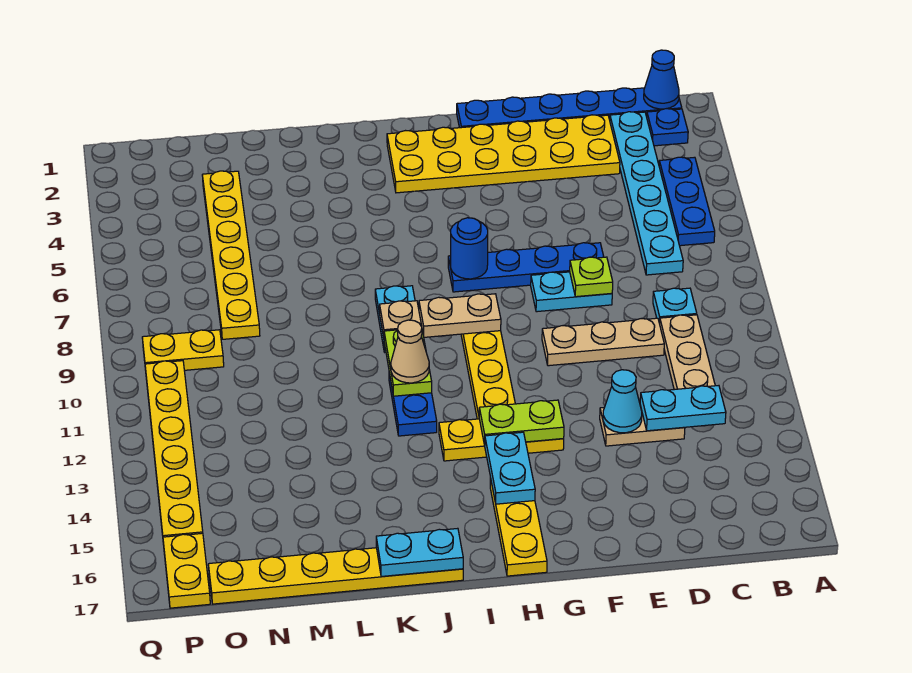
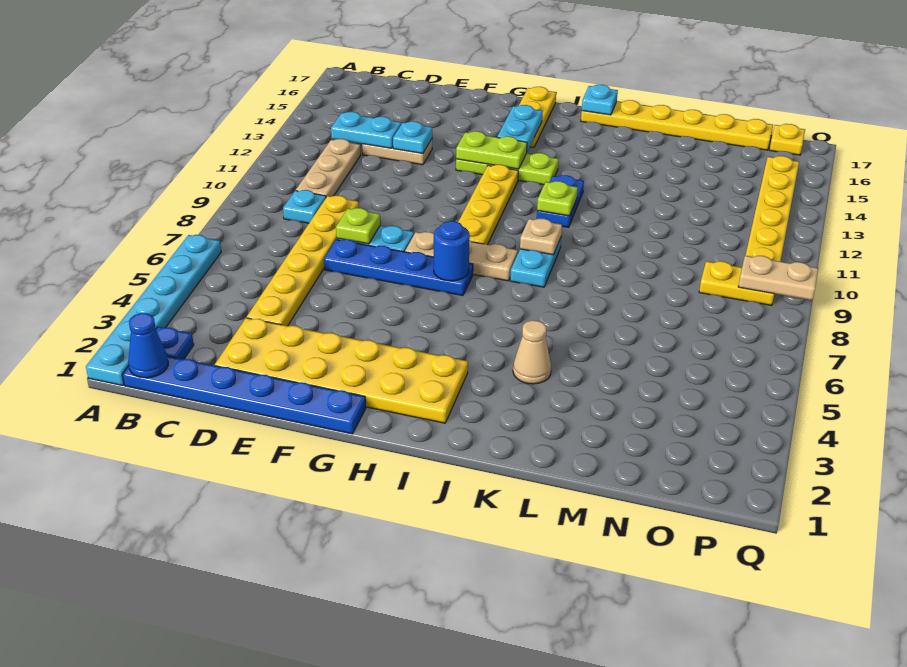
blue plate B4:B6 level 1 -> none
cyan plate C2:C7 level 1 -> cyan plate A1:A6 level 1
tan plate D10:F10 level 1 -> tan plate G8:I8 level 1
cyan cone E13 level 2 -> cyan plate E13 level 2
yellow plate G13:I13 level 1 -> lime plate G13:I13 level 1
tan plate H9:I9 level 2 -> tan plate P9:Q9 level 2
lime plate J10:J11 level 2 -> lime plate J11 level 2
tan cone J11 level 3 -> tan cone K4 level 1
cyan plate J17:K17 level 2 -> cyan plate J17 level 2
yellow plate N3:N8 level 1 -> yellow plate D4:D9 level 1
yellow plate P16:P17 level 1 -> yellow plate P17 level 1

